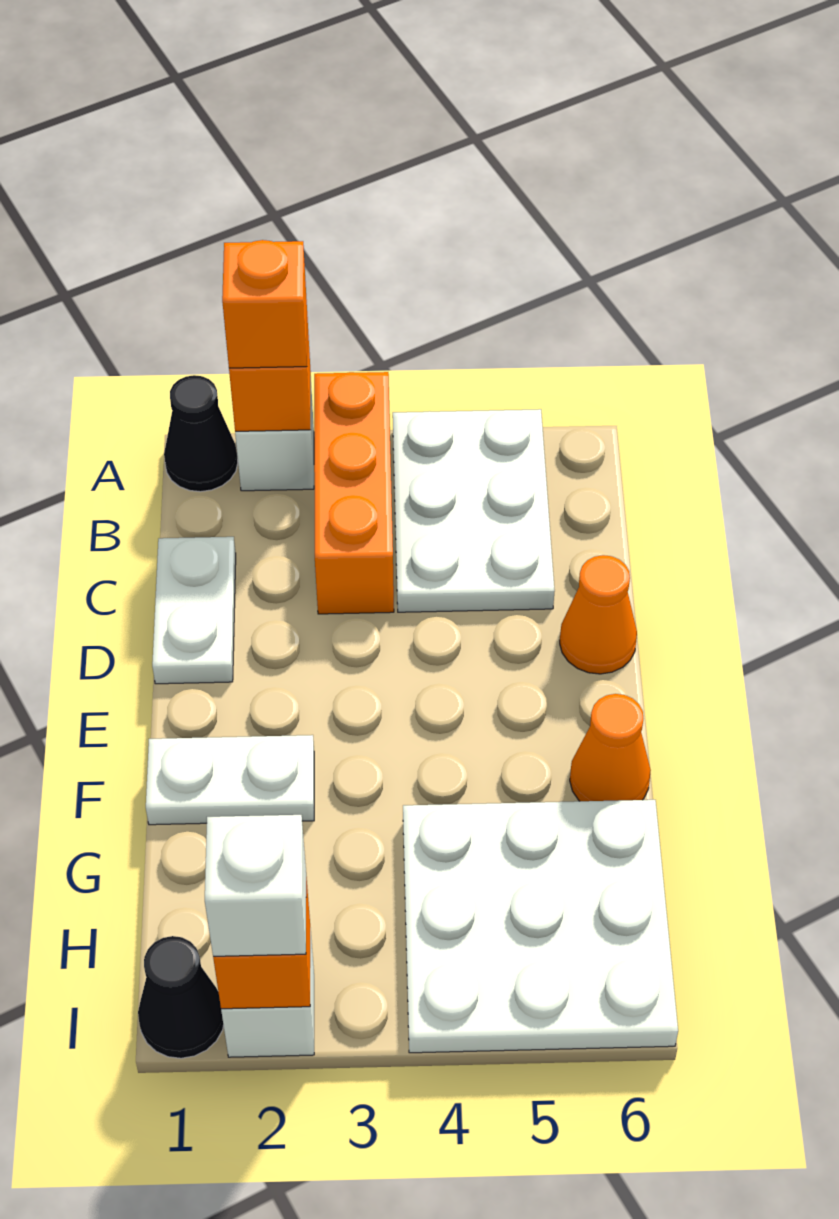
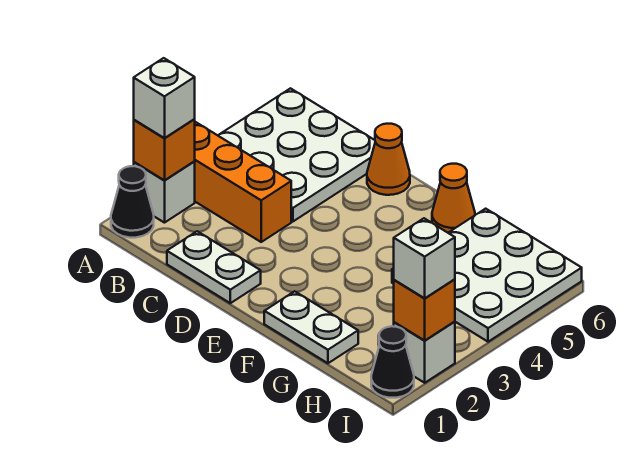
orange brick A2 level 3 -> white brick A2 level 3
white plate A4:C5 level 1 -> white plate A4:C6 level 1
white plate F1:F2 level 1 -> white plate F1:G1 level 1

